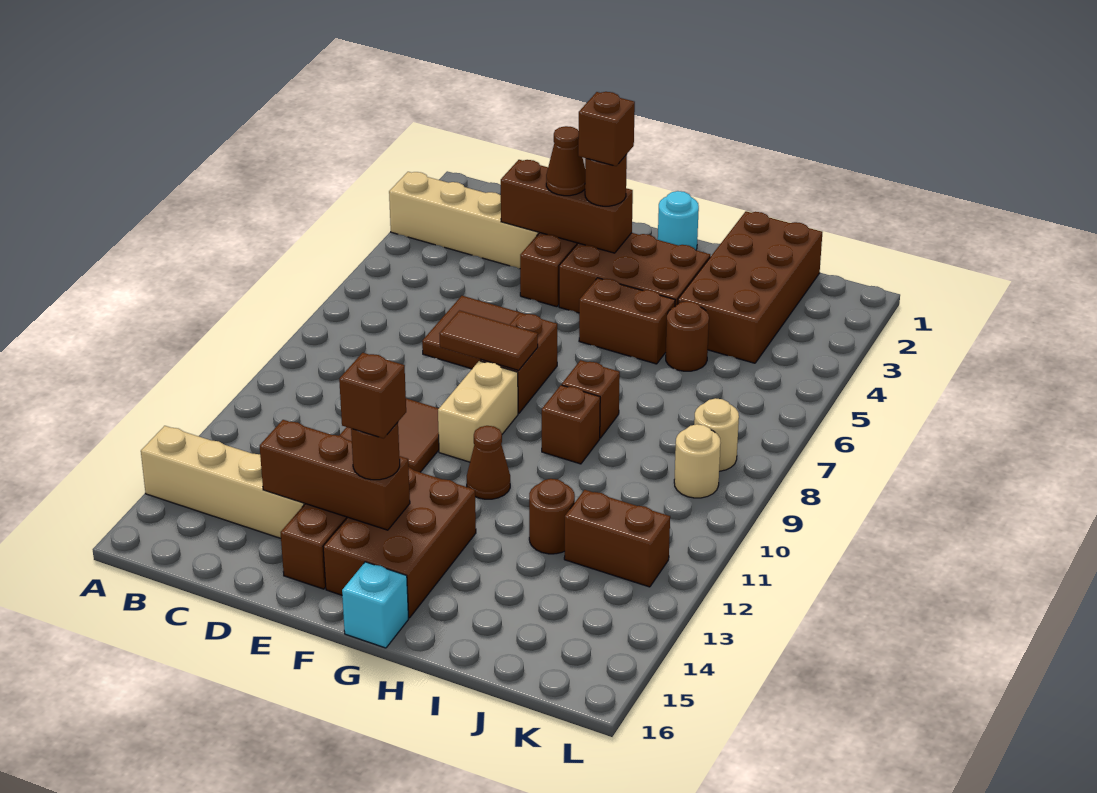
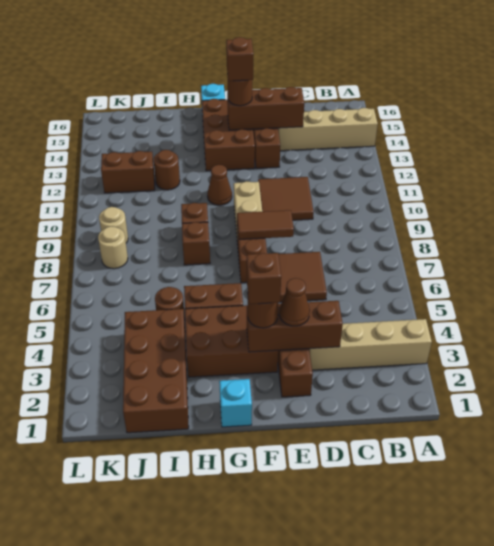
cyan round brick G1 level 1 -> cyan brick G1 level 1

